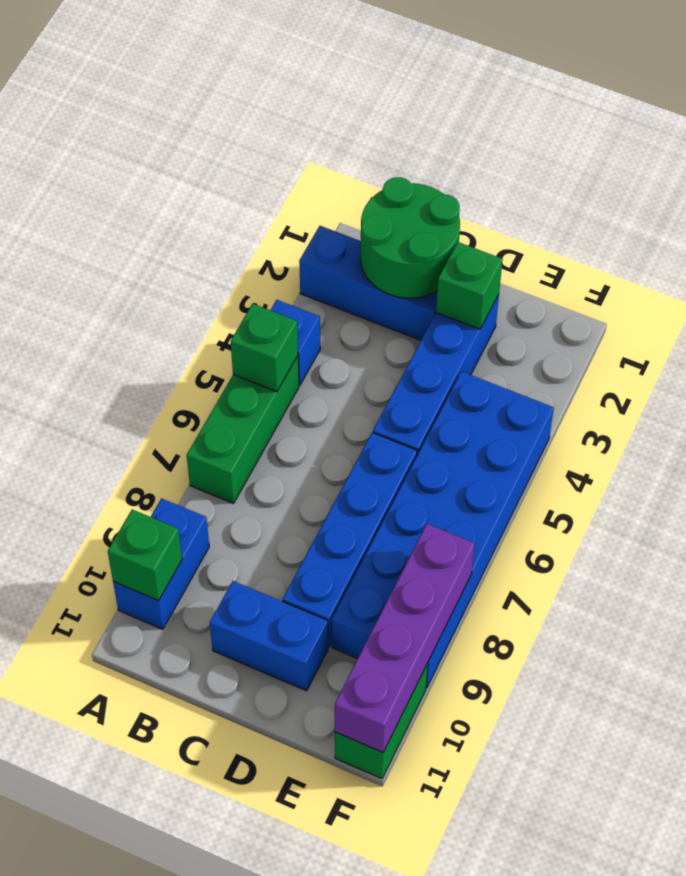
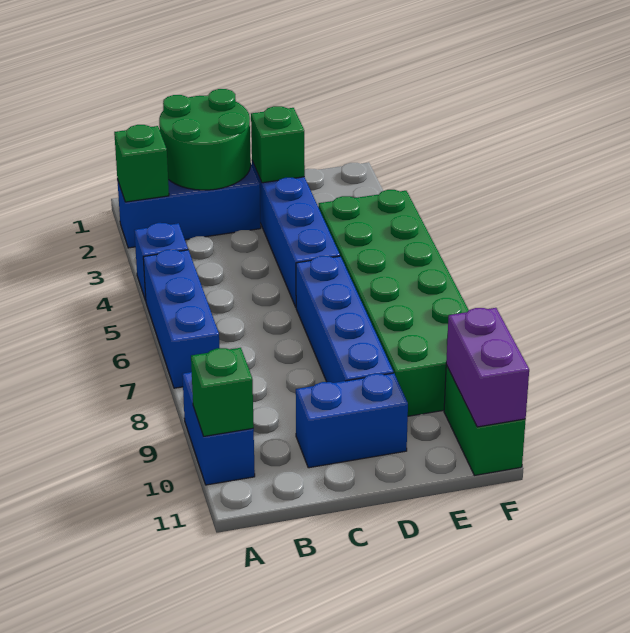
green brick A5:A7 level 1 -> blue brick A5:A7 level 1
green brick A5 level 2 -> green brick A2 level 2
blue brick E4:F9 level 1 -> green brick E4:F9 level 1
purple brick F8:F11 level 2 -> purple brick F10:F11 level 2

